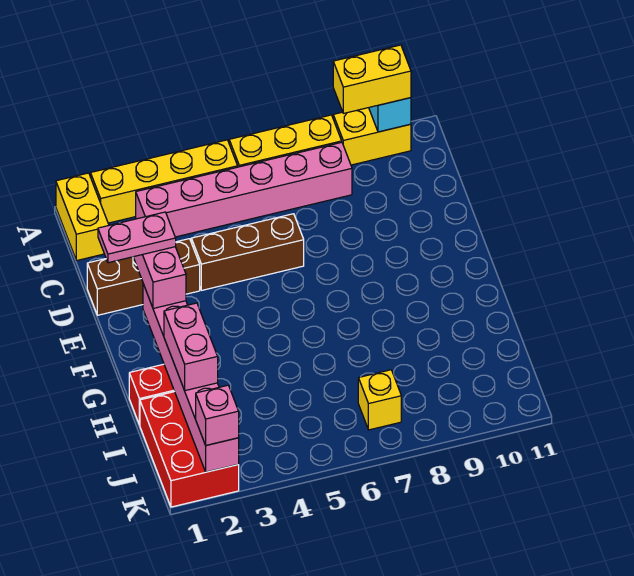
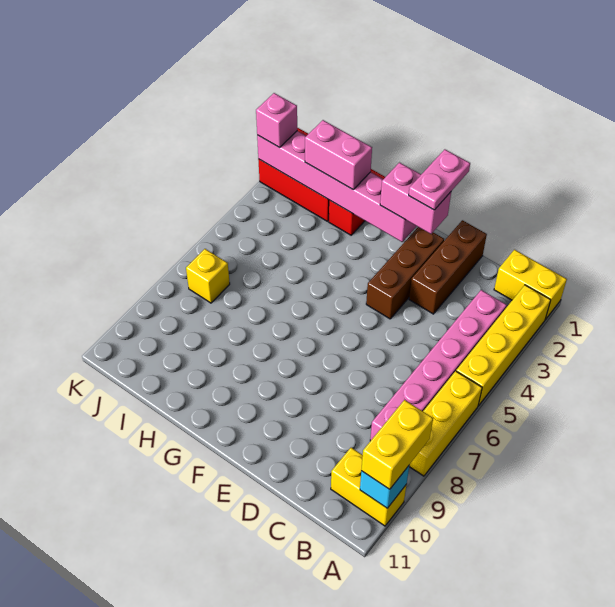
yellow brick A9:A10 level 1 -> yellow brick A10:B10 level 1
brown brick D4:D6 level 1 -> brown brick E2:E4 level 1

